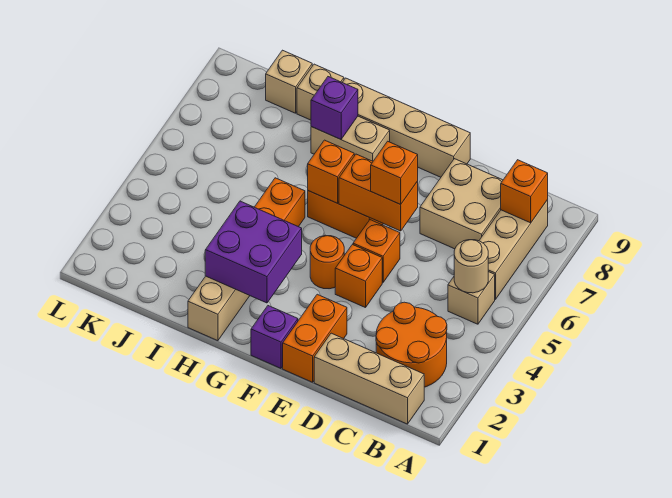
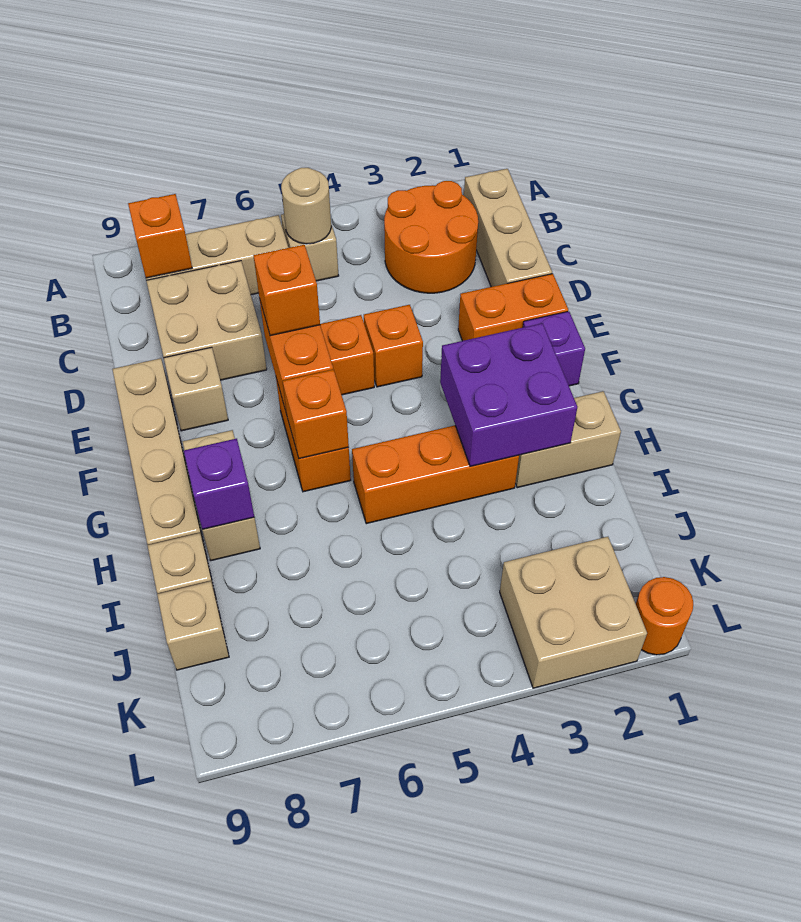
none -> tan brick E8 level 1
orange round brick F4 level 1 -> orange round brick L1 level 1
none -> tan brick K2:L3 level 1

